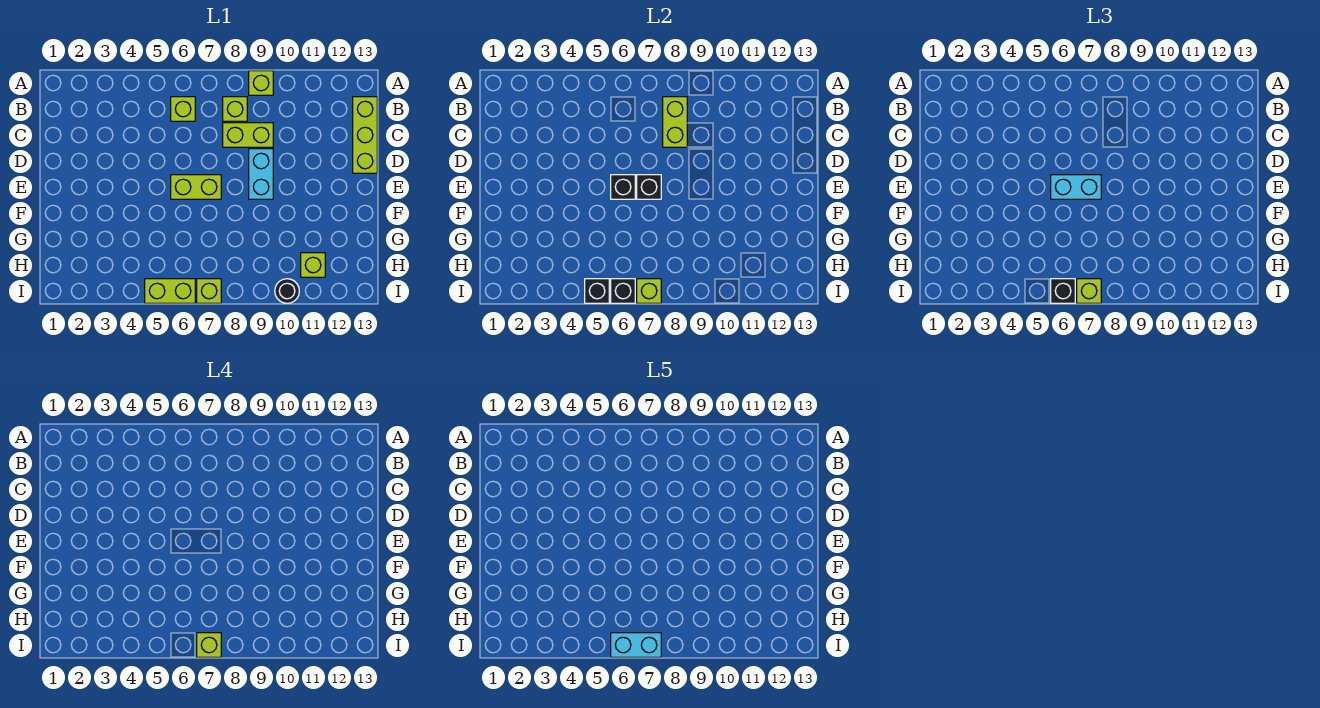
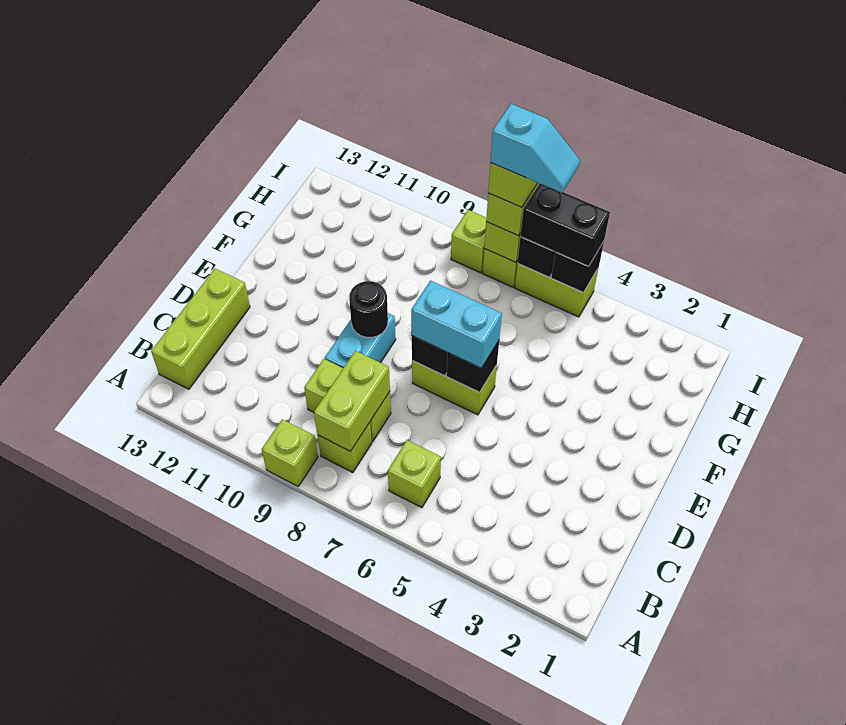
lime brick H11 level 1 -> lime brick I8 level 1
black brick I6 level 3 -> black brick I5:I6 level 3
cyan brick I6:I7 level 5 -> cyan slope I6:I7 level 5 top 7
black round brick I10 level 1 -> black round brick E9 level 2

